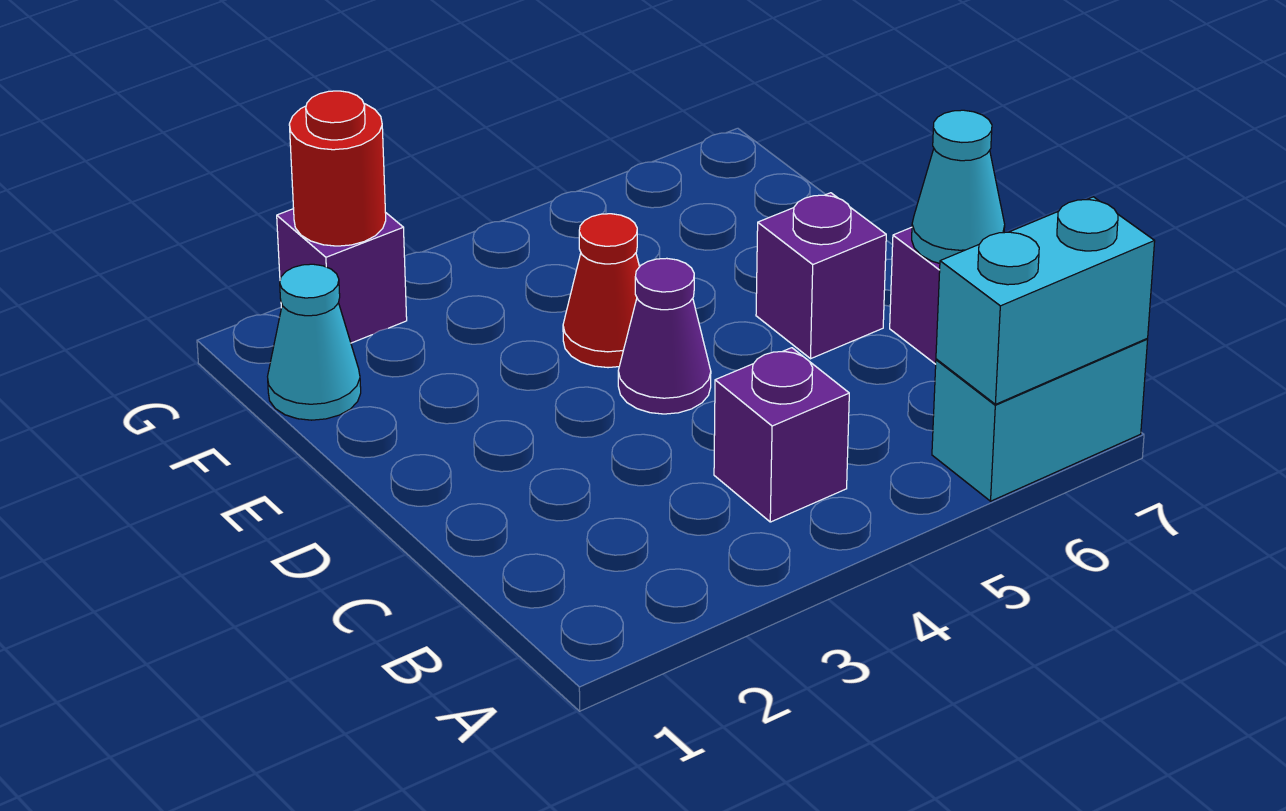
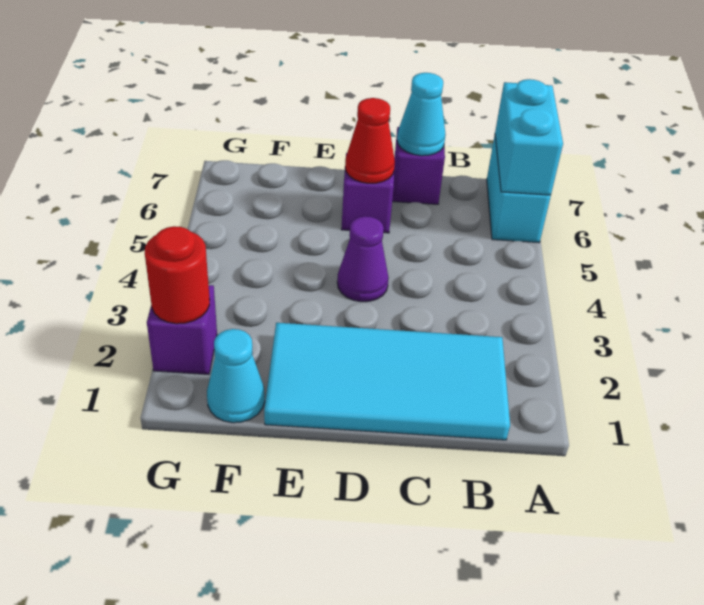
none -> cyan tile B1:E2 level 1
purple brick B4 level 1 -> none
red cone E4 level 1 -> red cone D6 level 2

